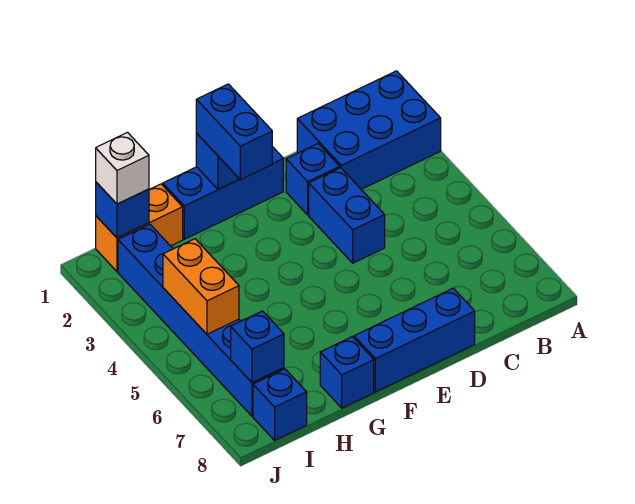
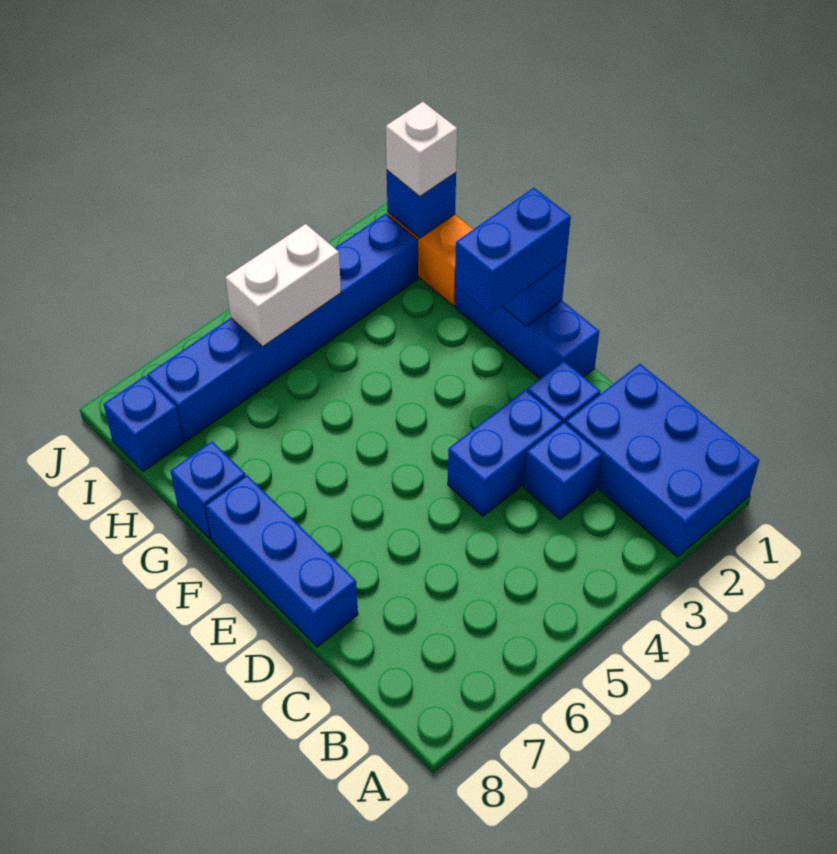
orange brick I4:I5 level 2 -> white brick I4:I5 level 2
blue brick I7 level 2 -> blue brick C3 level 1

